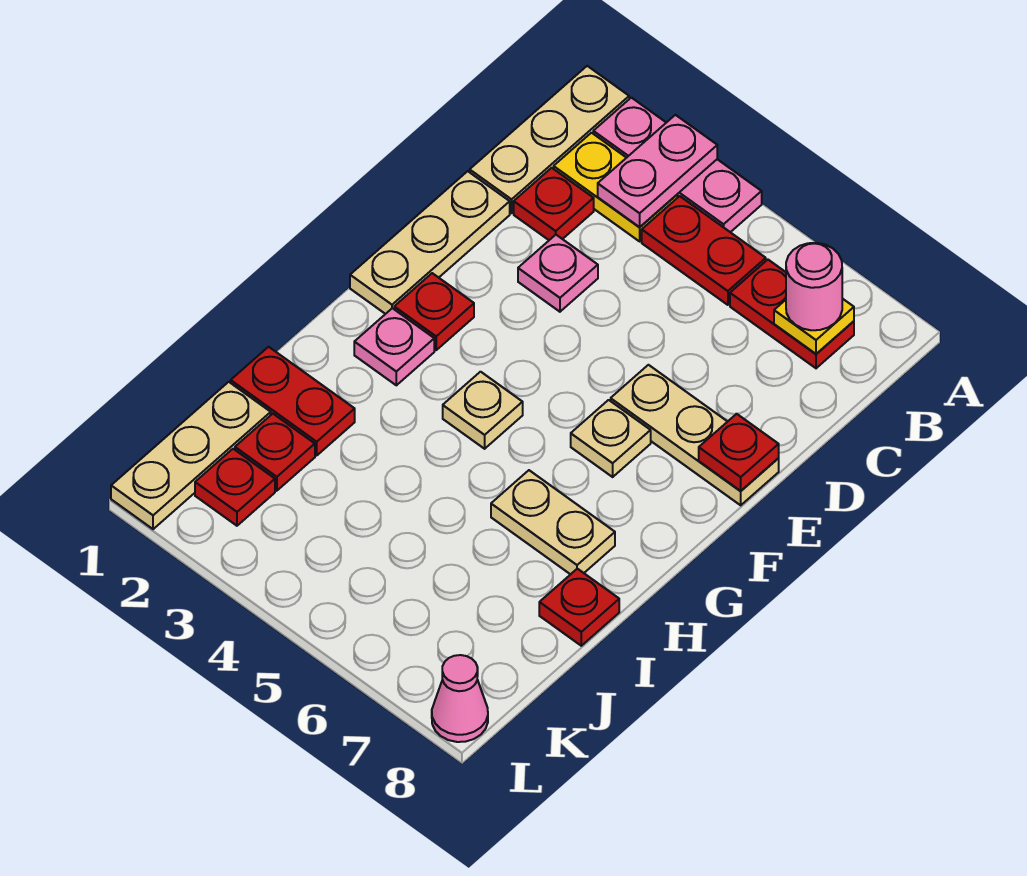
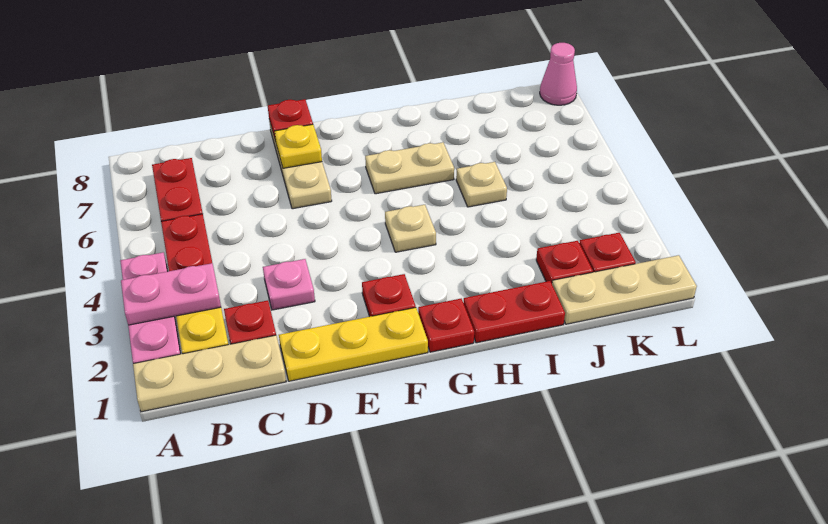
yellow plate B7 level 2 -> yellow plate E7 level 2
pink round brick B7 level 3 -> none
tan plate D1:F1 level 1 -> yellow plate D1:F1 level 1
tan plate F6 level 1 -> tan plate I5 level 1
pink plate G2 level 1 -> none
tan plate H6:H7 level 1 -> tan plate G6:H6 level 1
red plate I1:I2 level 1 -> red plate H1:I1 level 1
red plate I8 level 1 -> red plate G1 level 1

